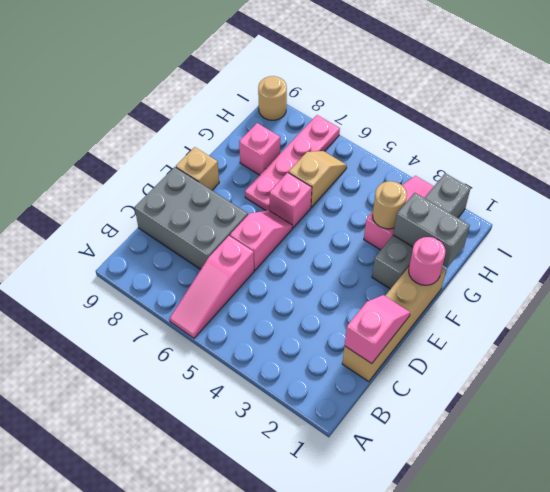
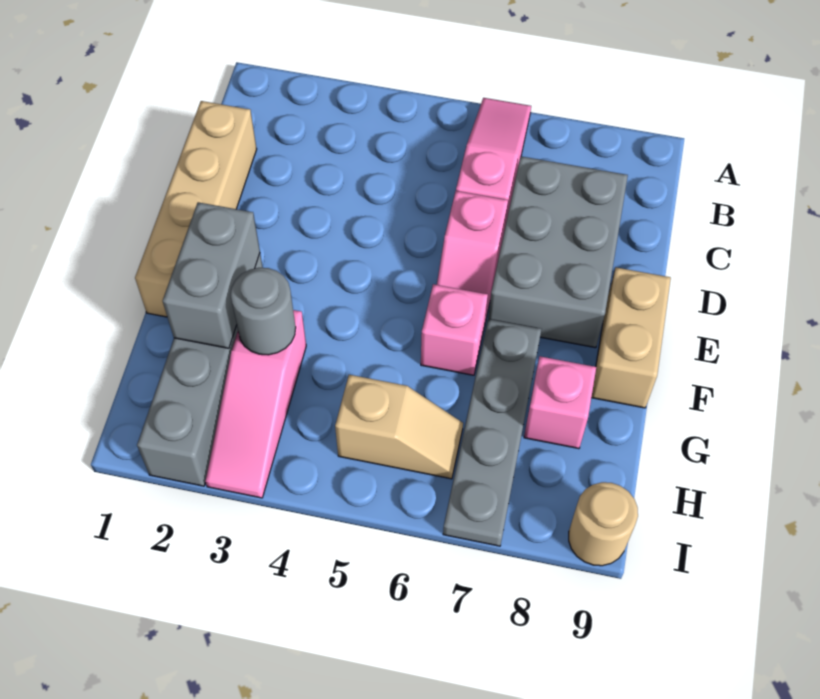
pink slope C1:D1 level 2 top C -> none
grey brick C7:D9 level 1 -> grey brick C7:E8 level 1
tan brick E9 level 1 -> tan brick E9:F9 level 1
pink round brick F1 level 2 -> none
pink plate F7:I7 level 1 -> grey plate F7:I7 level 1
grey brick G1:G2 level 2 -> grey brick F2:G2 level 2
tan round brick G3 level 2 -> grey round brick G3 level 2
tan slope G6:H6 level 1 top G -> tan slope H5:H6 level 1 top 5

